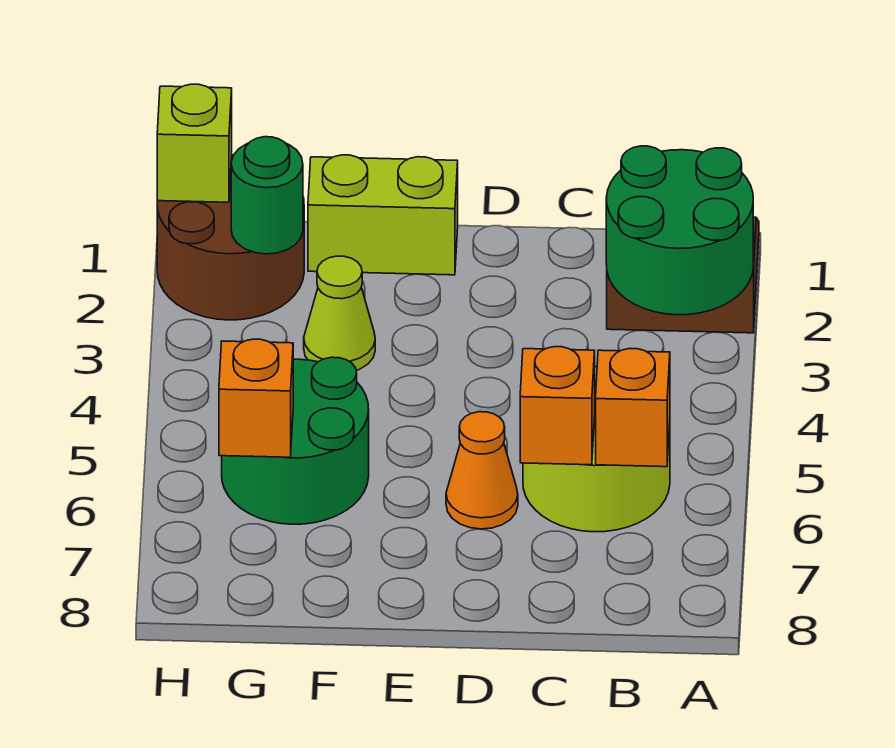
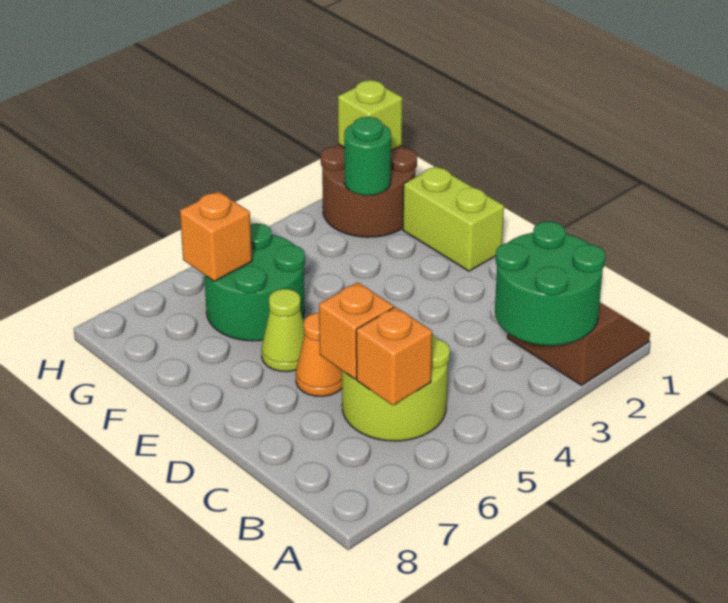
lime cone F3 level 1 -> lime cone E6 level 1

